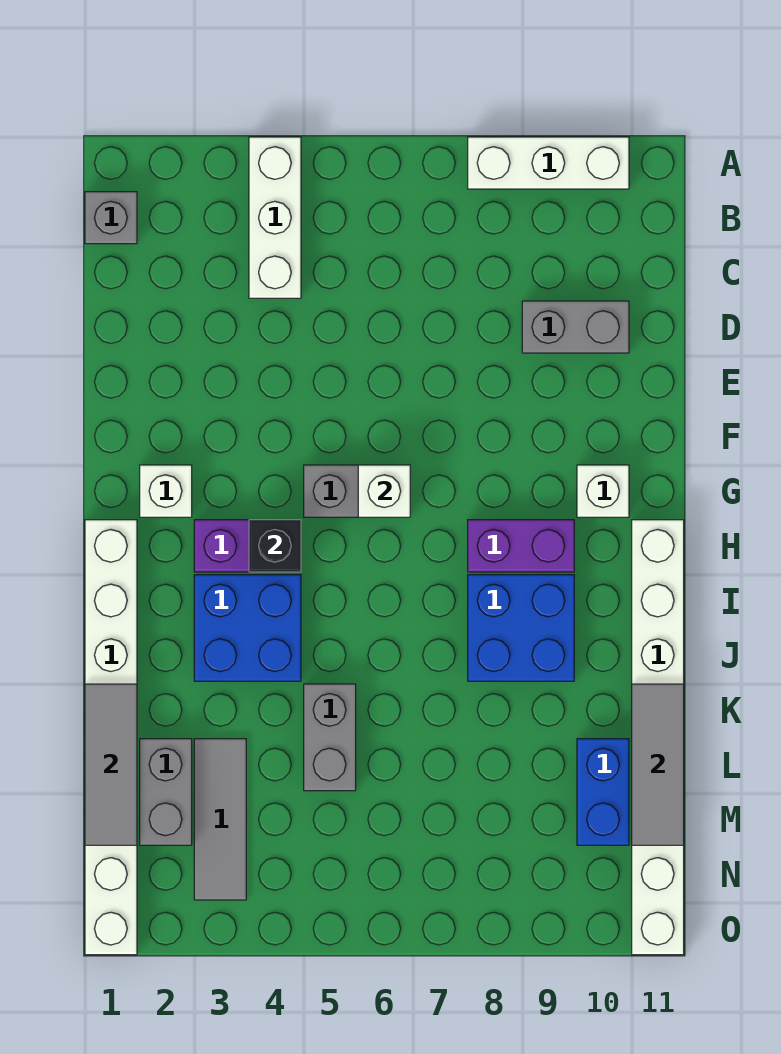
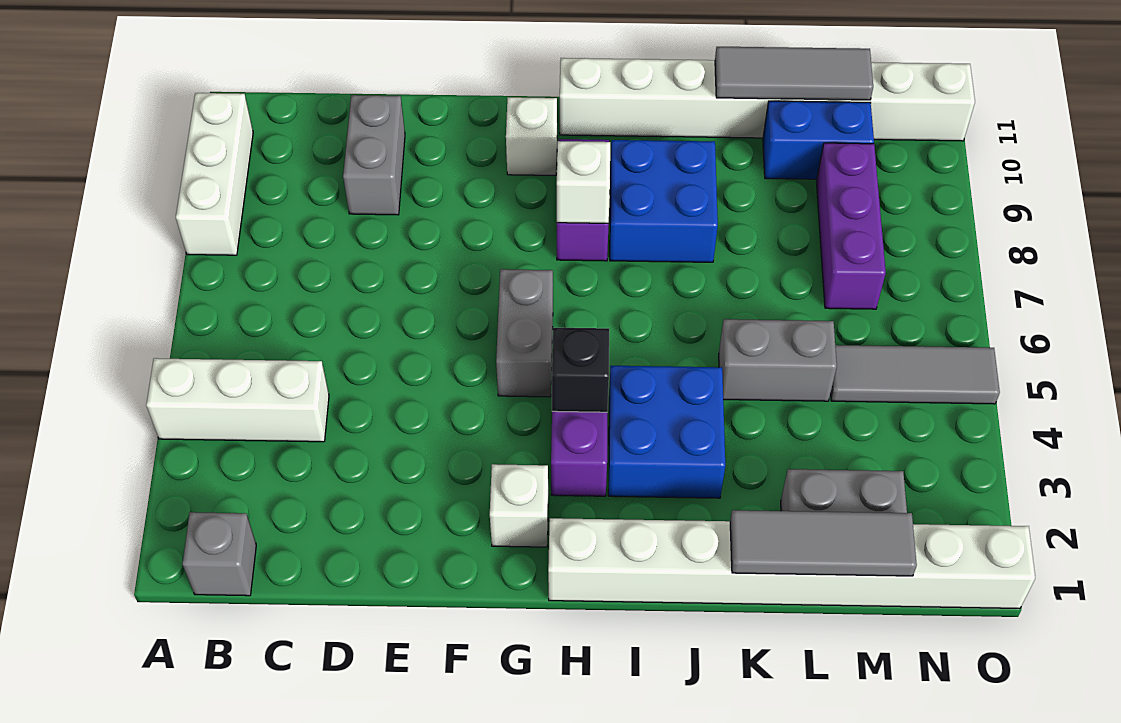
white brick G6 level 2 -> white brick H8 level 2
grey tile L3:N3 level 1 -> grey tile M5:O5 level 1
none -> purple brick M7:M9 level 1

